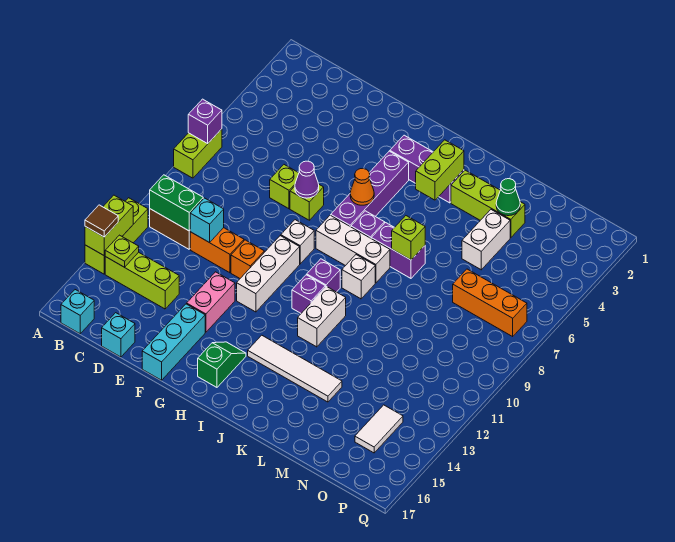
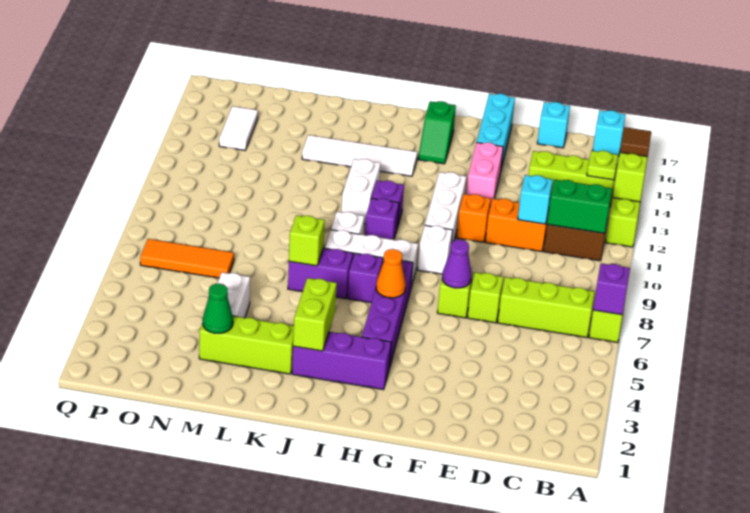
none -> lime brick B7:D7 level 1
orange brick N7:P7 level 1 -> orange tile N7:P7 level 1

